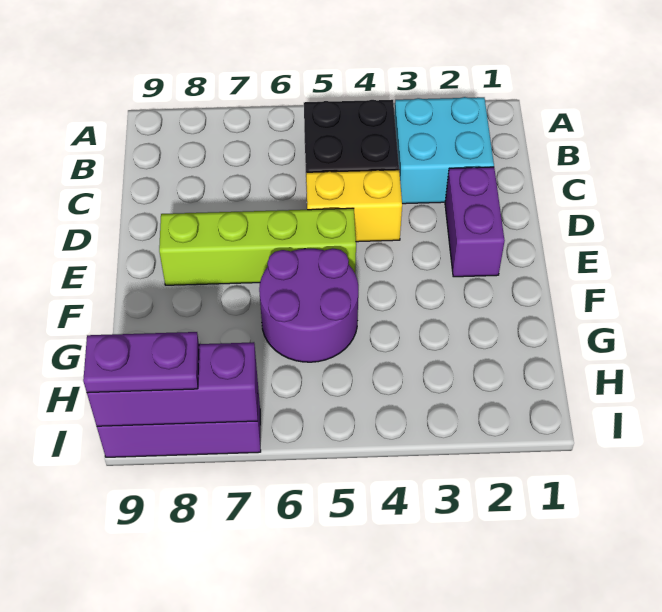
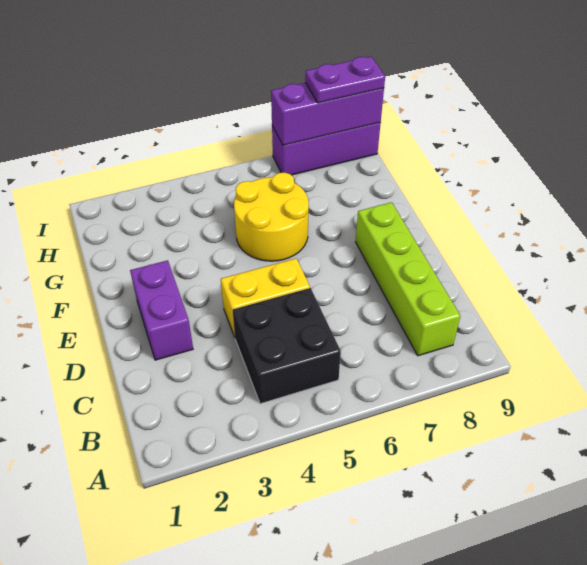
cyan brick B2:C3 level 1 -> none
lime brick E5:E8 level 1 -> lime brick B8:E8 level 1
purple round brick F5:G6 level 1 -> yellow round brick F5:G6 level 1

